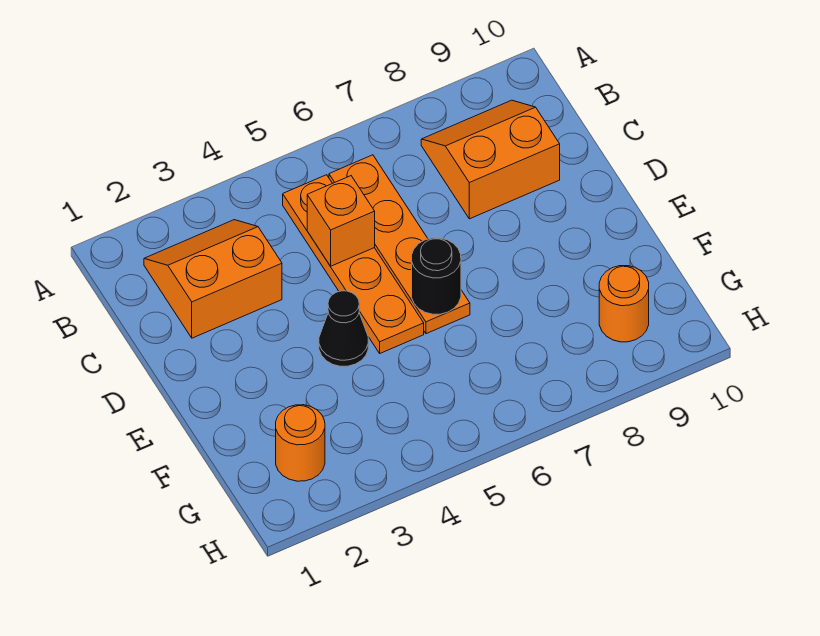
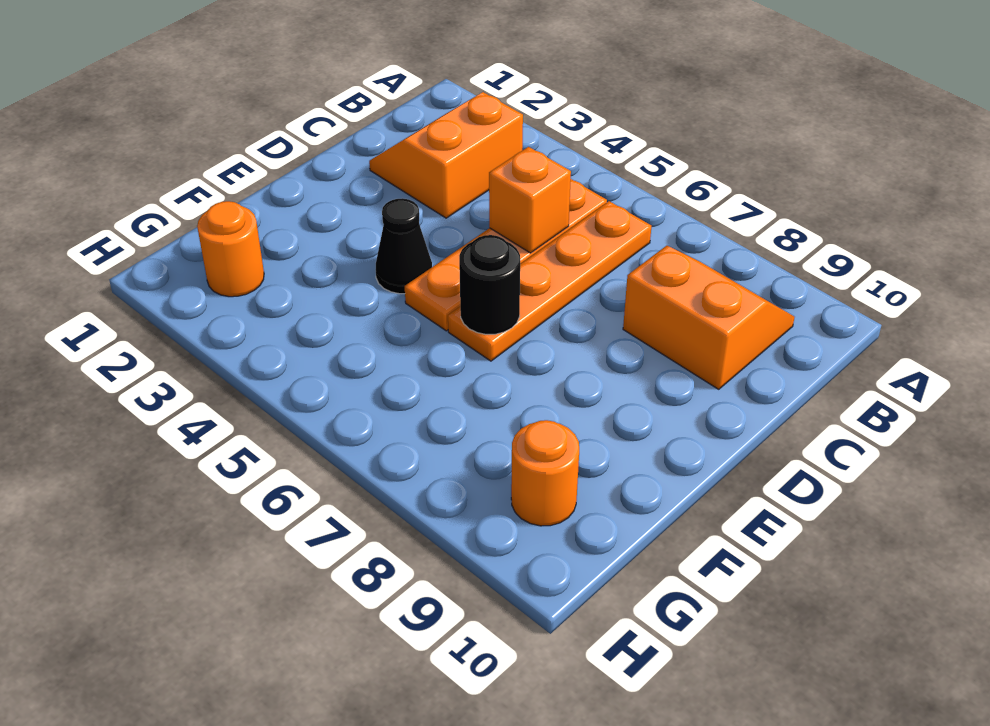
orange slope B2:C3 level 1 top C -> orange slope B2:C3 level 1 top 3

